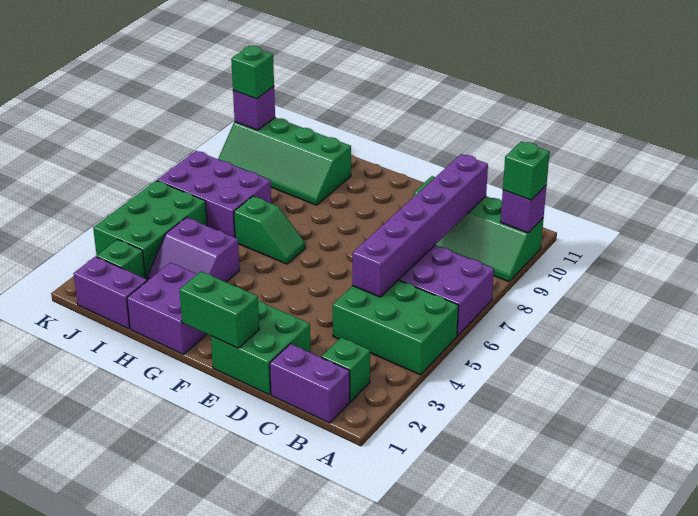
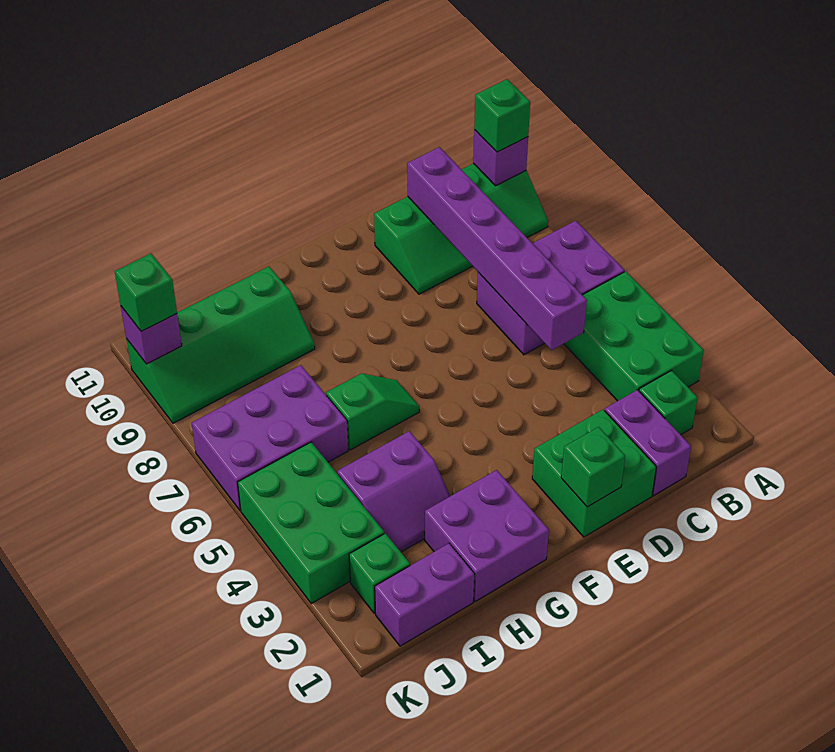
green brick A4:C5 level 1 -> green brick A3:B5 level 1
purple brick B1:C1 level 1 -> purple brick C1:C2 level 1
green brick E1:F1 level 2 -> green brick E1 level 2

